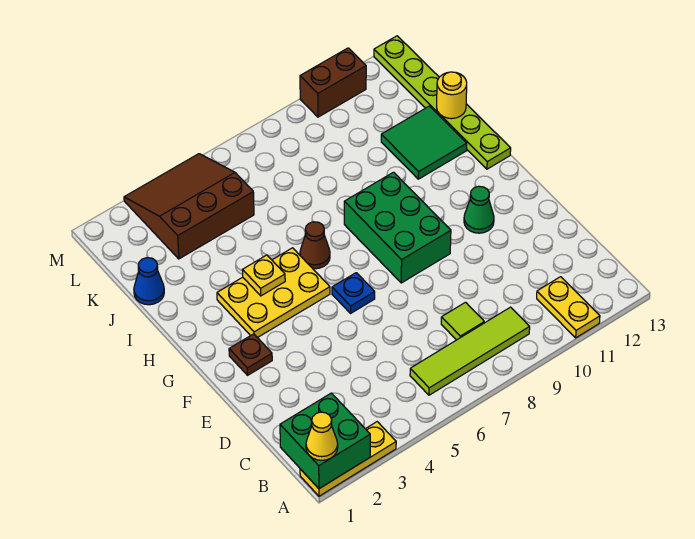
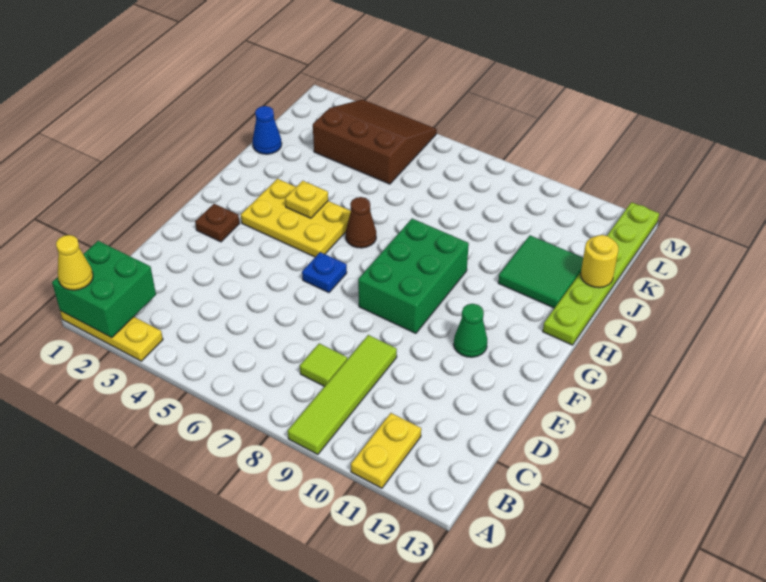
lime tile B6:B9 level 1 -> lime tile A9:D9 level 1
brown brick M10:M11 level 1 -> none

